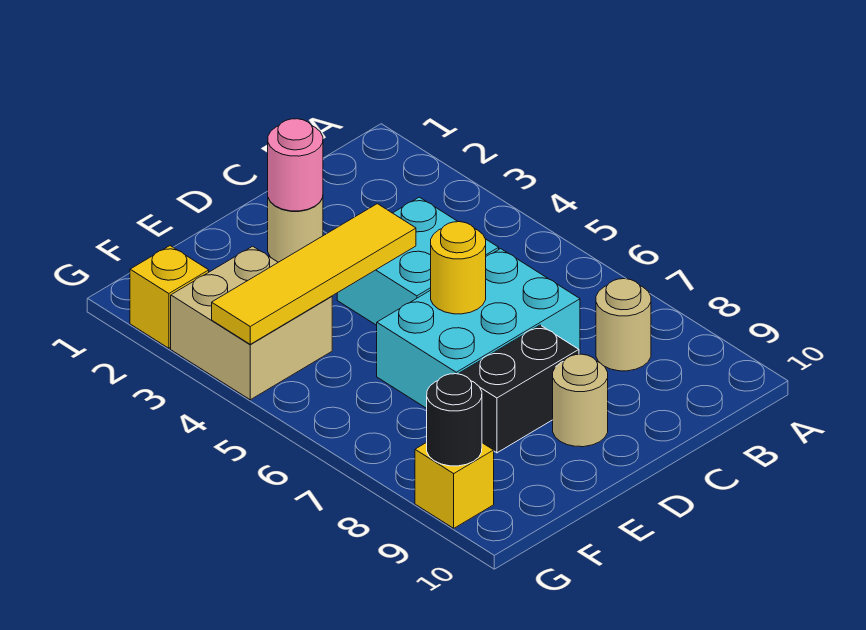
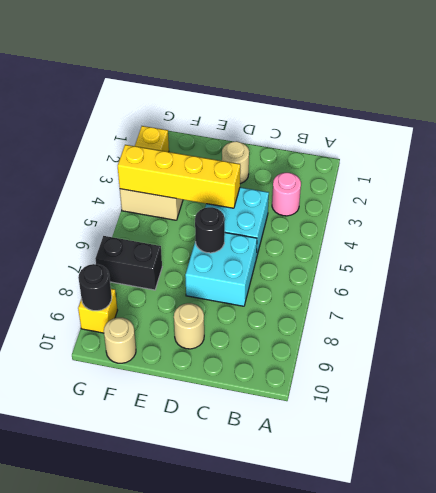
tan round brick B8 level 1 -> tan round brick F10 level 1
cyan brick C6:E7 level 1 -> cyan brick C6:D7 level 1
pink round brick D2 level 2 -> pink round brick B3 level 1
yellow tile D4:G4 level 2 -> yellow brick D4:G4 level 2
yellow round brick D6 level 2 -> black round brick D6 level 2
black brick D8:E8 level 1 -> black brick F7:G7 level 1

